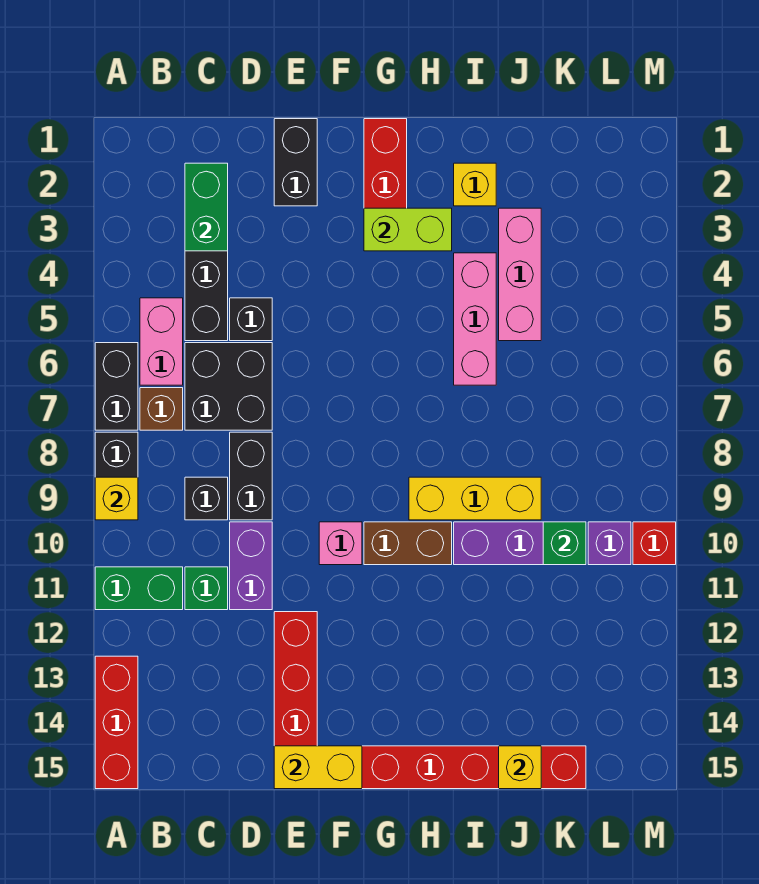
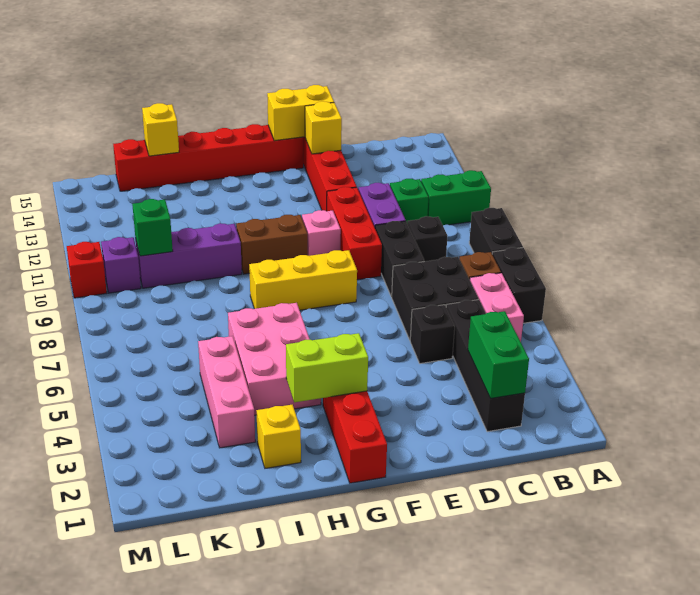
yellow brick A9 level 2 -> yellow brick E14 level 2
red brick A13:A15 level 1 -> red brick E9:E11 level 1
black brick E1:E2 level 1 -> none
yellow brick H9:J9 level 1 -> yellow brick F8:H8 level 1
pink brick I4:I6 level 1 -> pink brick H4:I6 level 1

